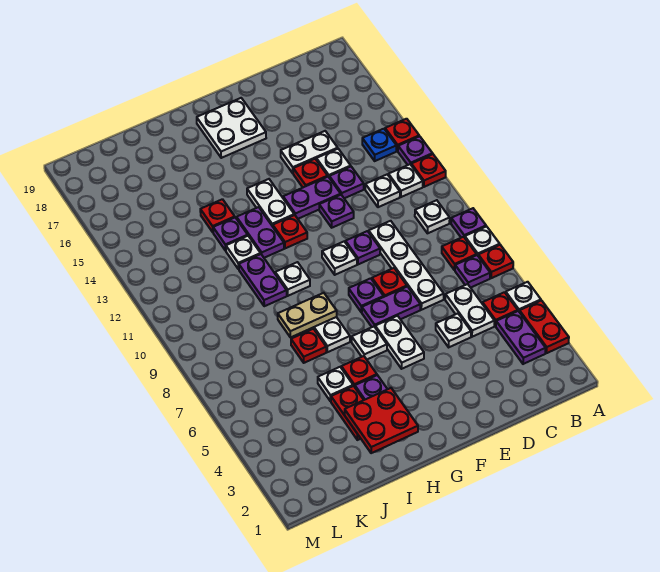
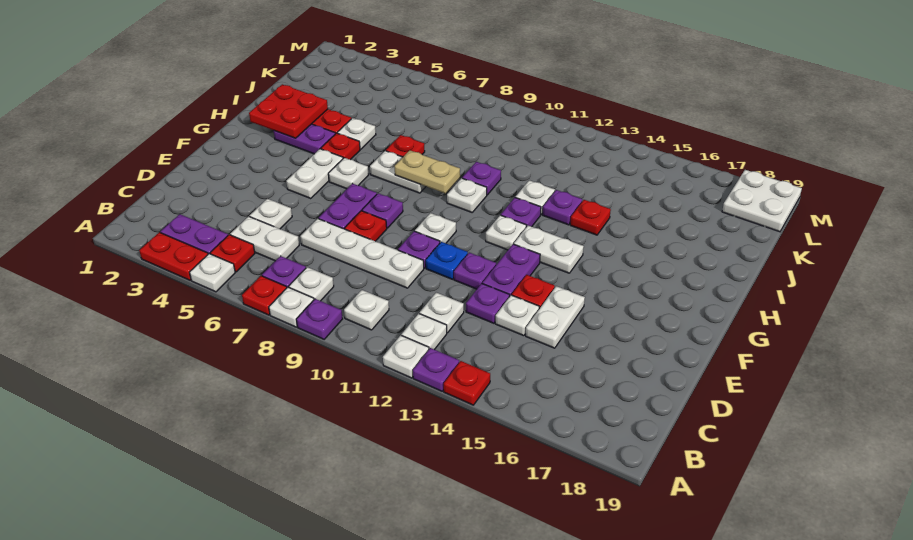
red plate A12 level 1 -> white plate A12 level 1
red plate B8 level 1 -> white plate B8 level 1
blue plate B14 level 1 -> blue plate E11 level 1
white plate F5:F6 level 1 -> white plate F5:G5 level 1
white plate F17:G18 level 1 -> white plate L18:M19 level 1
red plate G12 level 1 -> white plate G12 level 1
tan plate H8:I8 level 2 -> tan plate H8:H9 level 2
purple plate H12:H13 level 1 -> purple plate H12 level 1
purple plate I10:I11 level 1 -> purple plate I10 level 1

